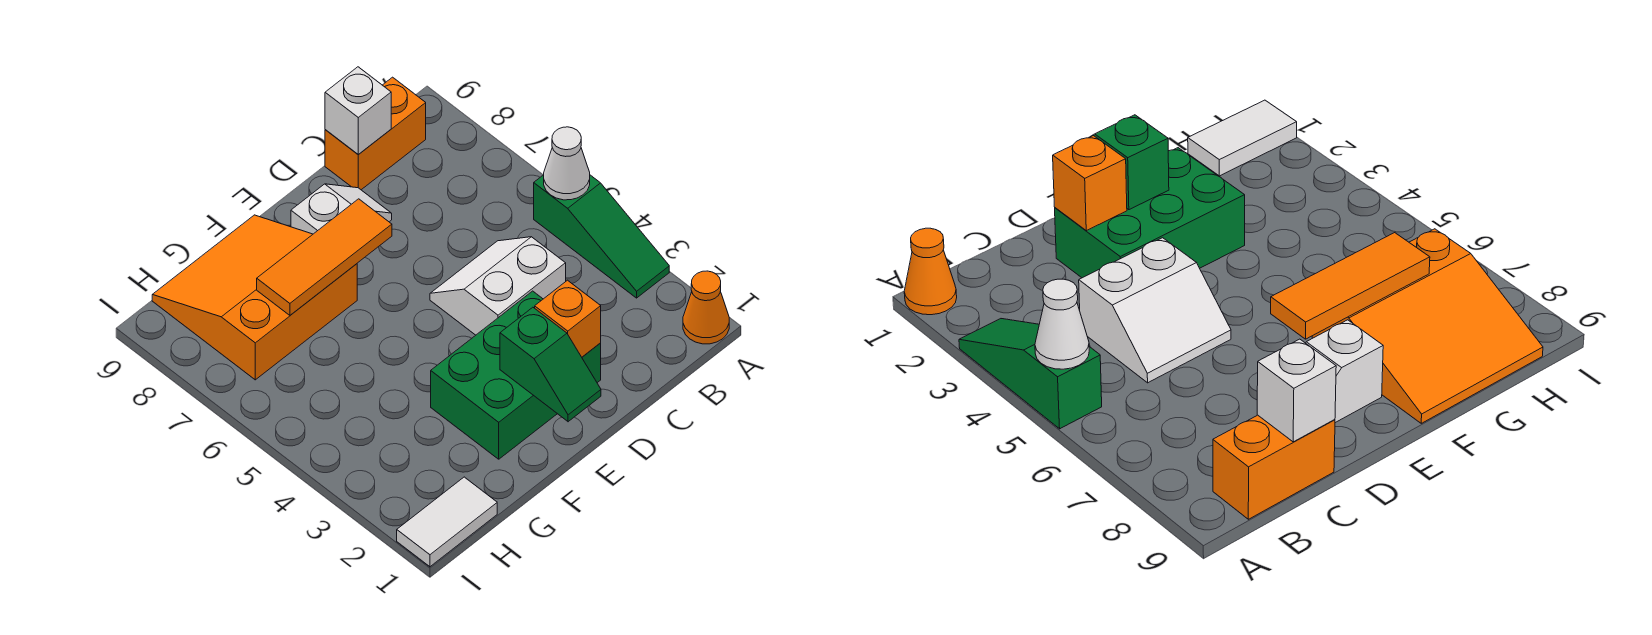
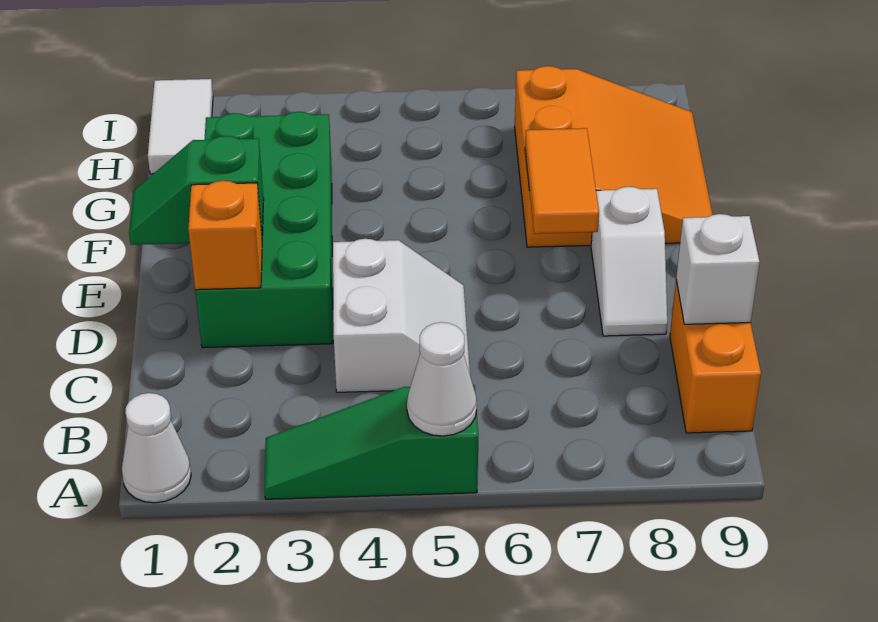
orange cone A1 level 1 -> white cone A1 level 1
green brick D2:F3 level 1 -> green brick D2:G3 level 1
orange tile E7:G7 level 2 -> orange tile E7:F7 level 2

